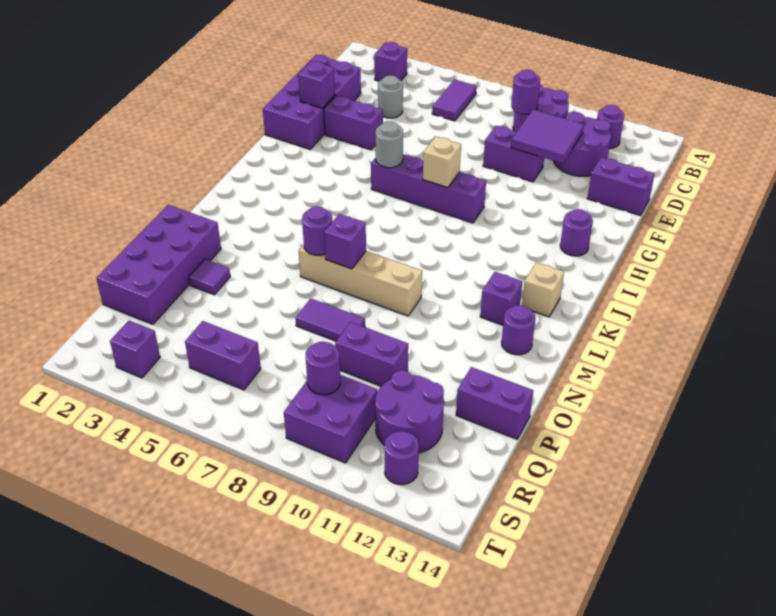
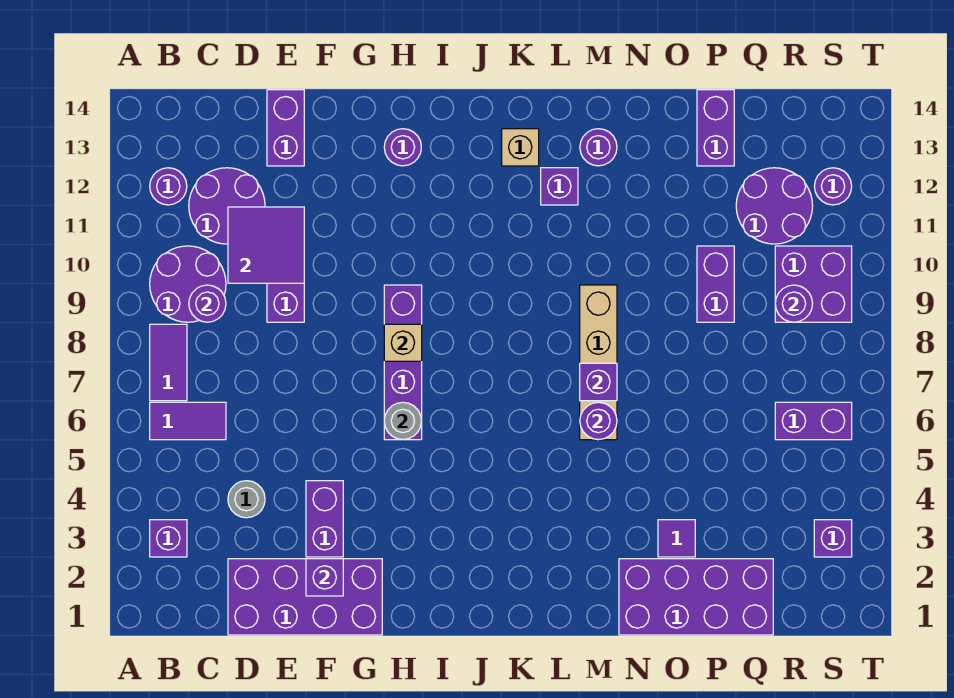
purple tile O7:O8 level 1 -> purple tile B7:B8 level 1
purple brick R5:R6 level 1 -> purple brick R6:S6 level 1

